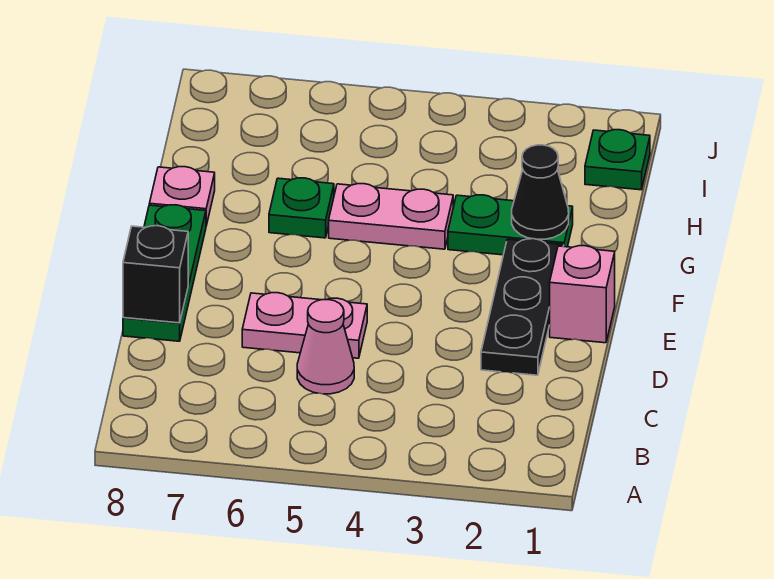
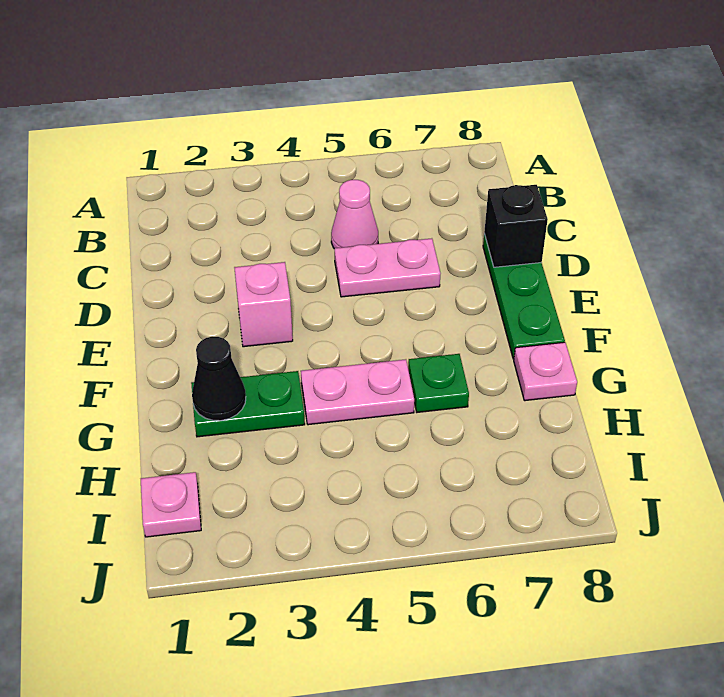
black plate D2:F2 level 1 -> none
pink brick E1 level 1 -> pink brick E3 level 1
green plate I1 level 1 -> pink plate I1 level 1

